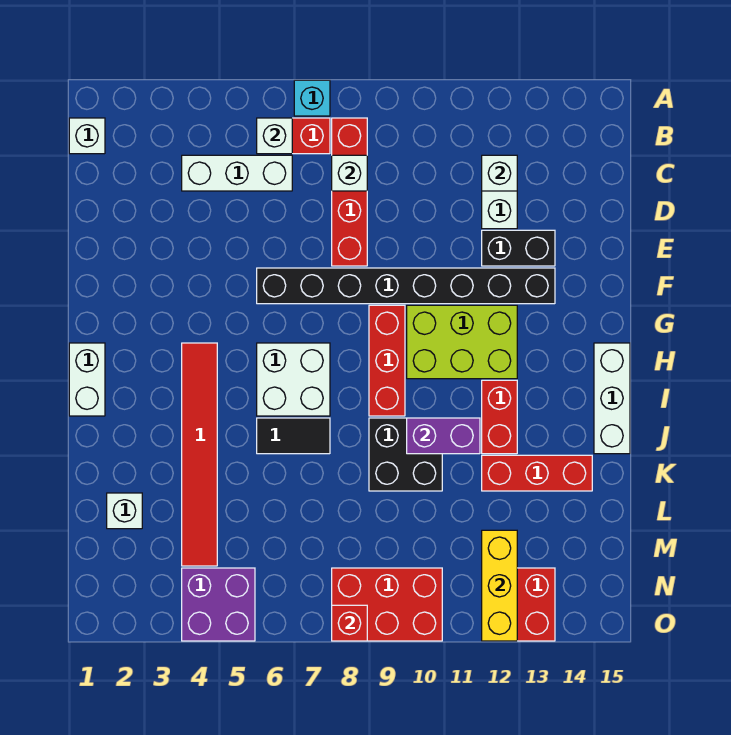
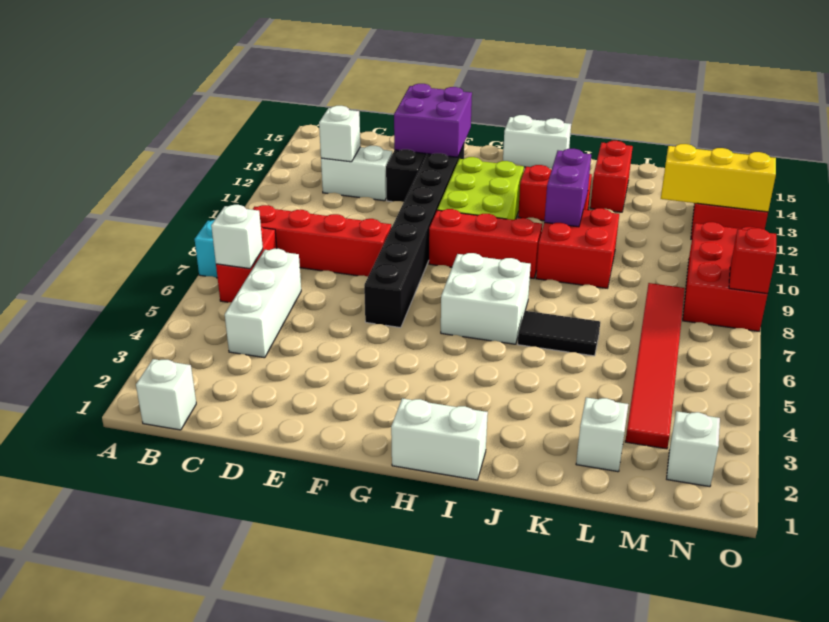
white brick C8 level 2 -> white brick N2 level 1
red tile H4:M4 level 1 -> red tile M3:M8 level 1
white brick H15:J15 level 1 -> white brick H15:I15 level 1
black tile J6:J7 level 1 -> black tile J6:K6 level 1
black brick J9:K10 level 1 -> red brick J9:K10 level 1
red brick K12:K14 level 1 -> red brick K13:K14 level 1
purple brick N4:O5 level 1 -> purple brick E13:F14 level 2

